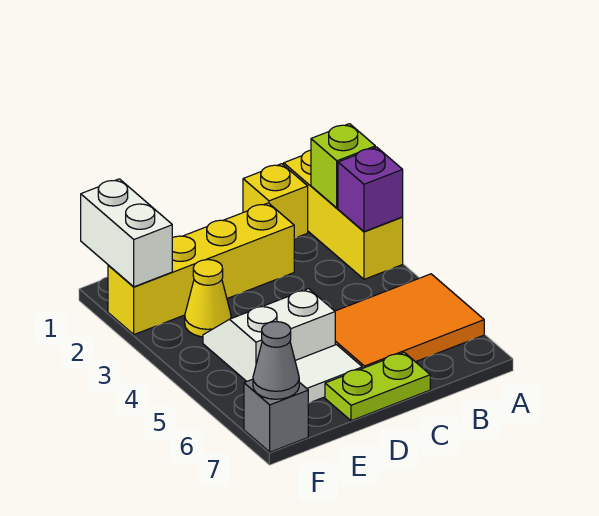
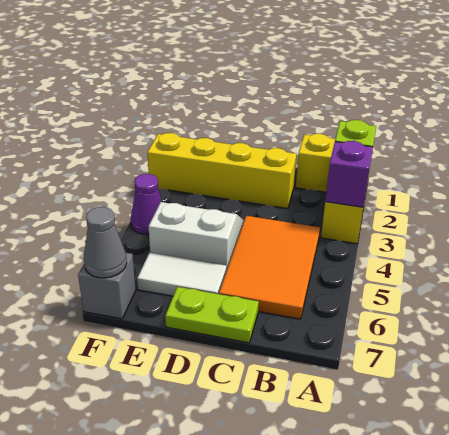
orange tile A5:C6 level 1 -> orange tile B4:C6 level 1
yellow cone E3 level 1 -> none
white brick F1:F2 level 2 -> none
none -> purple cone F4 level 1

